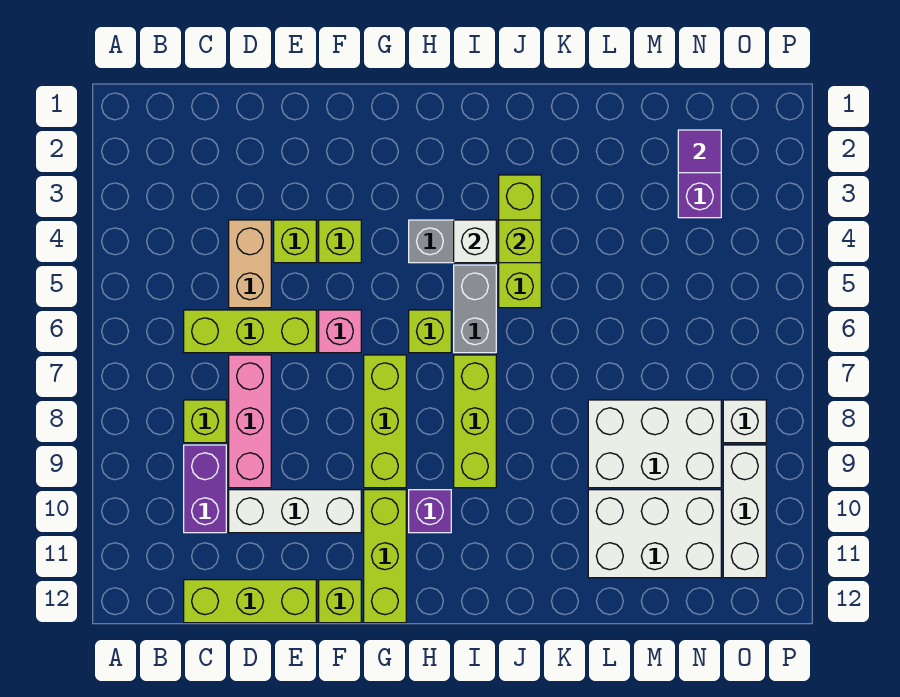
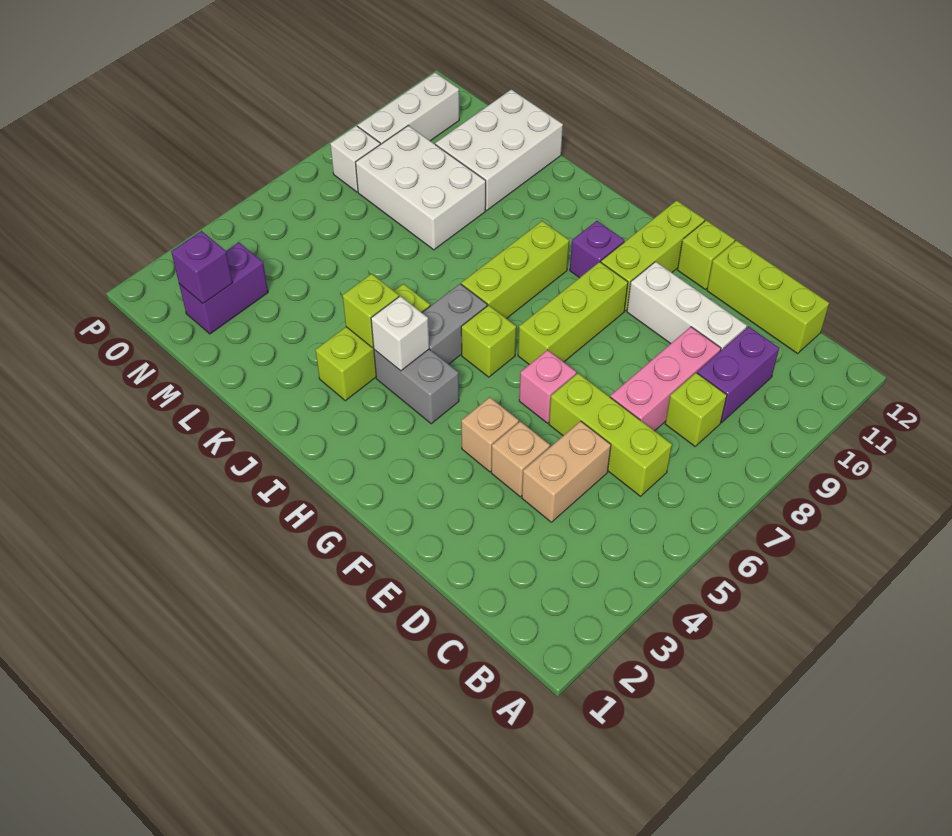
lime brick E4 level 1 -> tan brick E4 level 1
lime brick F4 level 1 -> tan brick F4 level 1
white brick L10:N11 level 1 -> white brick L10:M12 level 1
purple tile N2 level 2 -> purple brick N2 level 2

